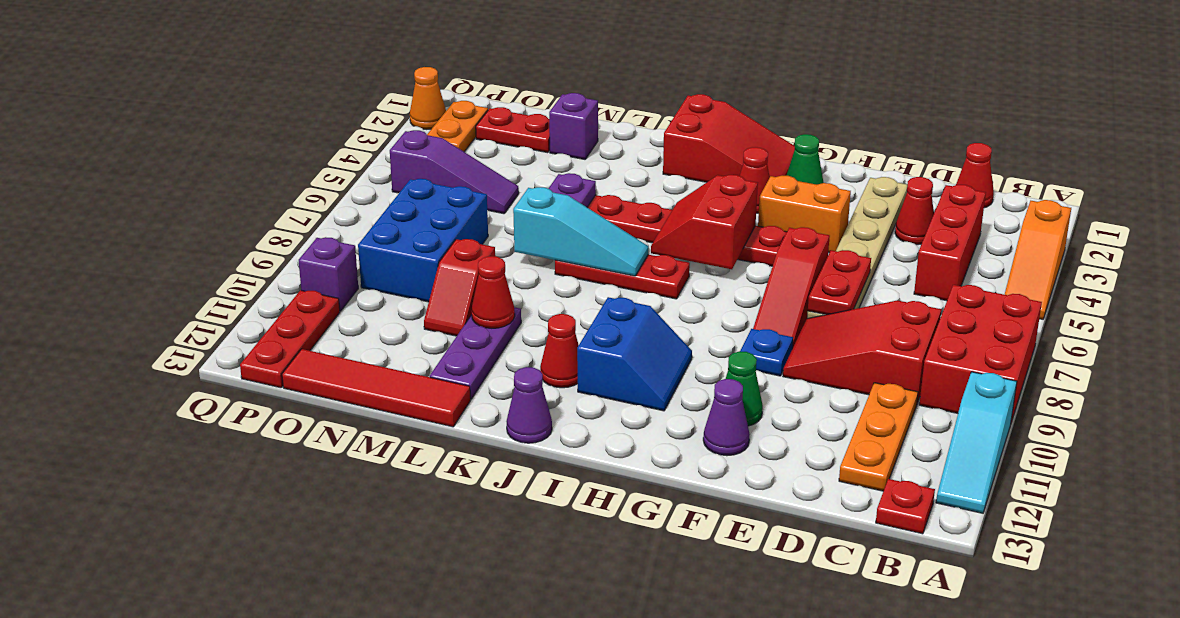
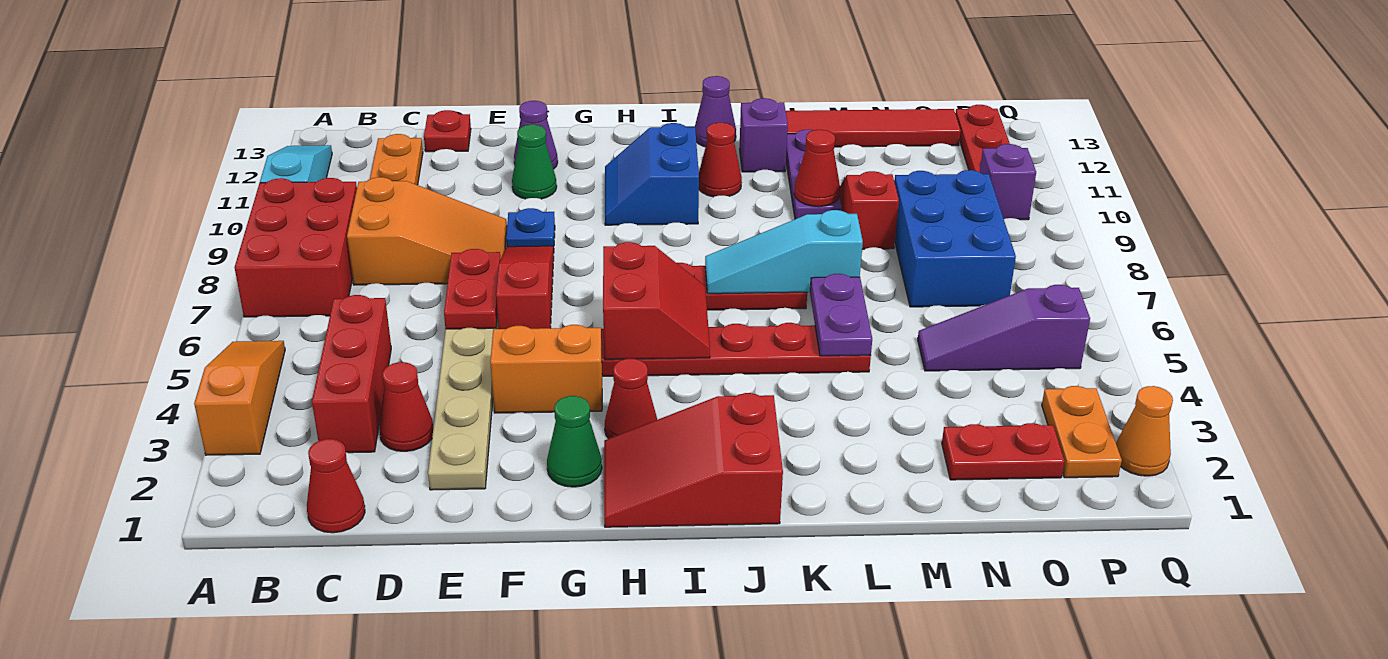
red plate B13 level 1 -> red plate D13 level 1
red slope C8:E9 level 1 top C -> orange slope C8:E9 level 1 top C
purple brick M2 level 1 -> purple brick K12 level 1

